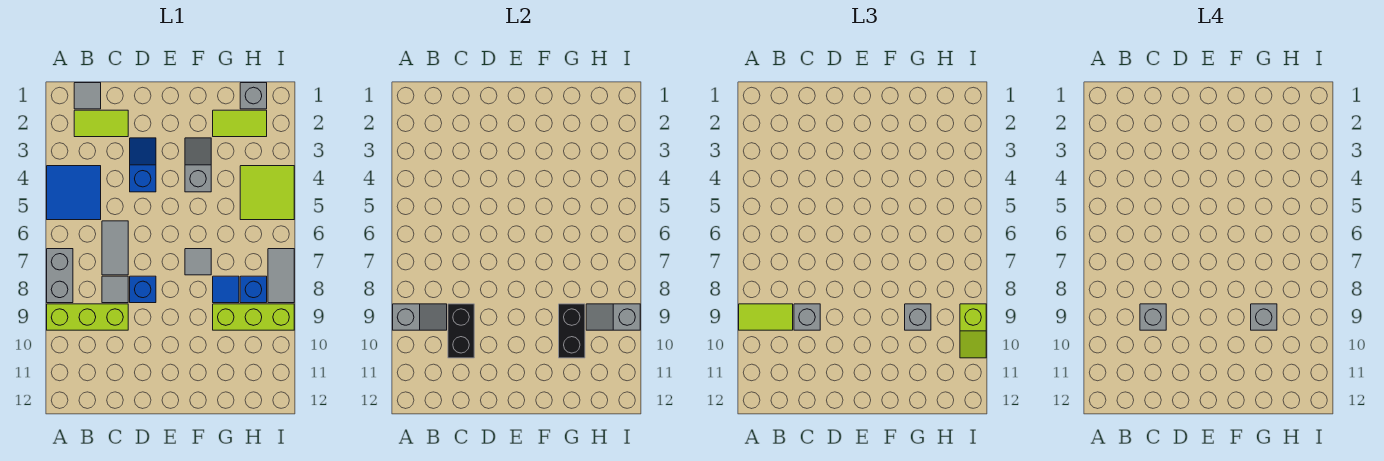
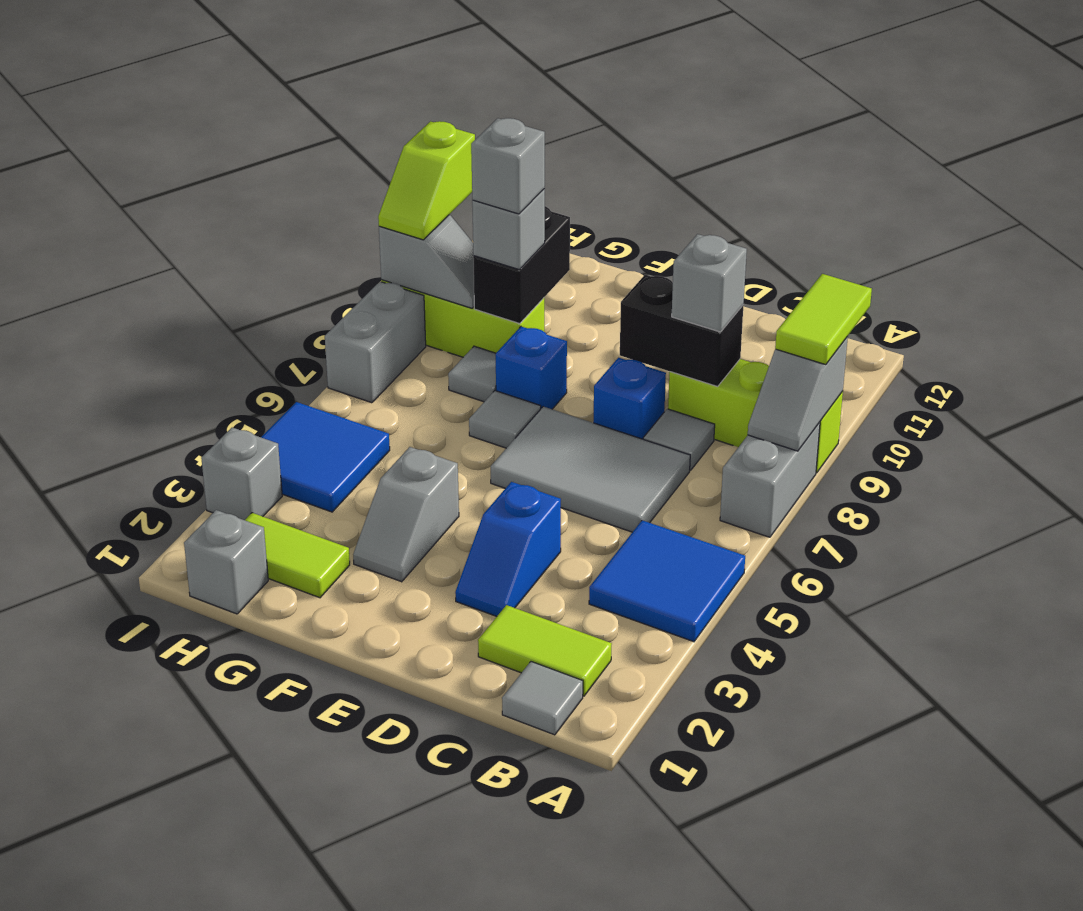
grey slope A9:B9 level 2 top A -> grey slope A8:A9 level 2 top 9
lime tile A9:B9 level 3 -> lime tile A9:A10 level 3
grey tile C6:C7 level 1 -> grey tile C6:E7 level 1
black brick C9:C10 level 2 -> black brick C9:D9 level 2
grey brick C9 level 4 -> grey brick I3 level 1
blue tile G8 level 1 -> grey tile G8 level 1
lime tile H4:I5 level 1 -> blue tile H4:I5 level 1
blue brick H8 level 1 -> blue brick F8 level 1
grey tile I7:I8 level 1 -> grey brick I7:I8 level 1
lime slope I9:I10 level 3 top 9 -> lime slope I9:I10 level 3 top 10

